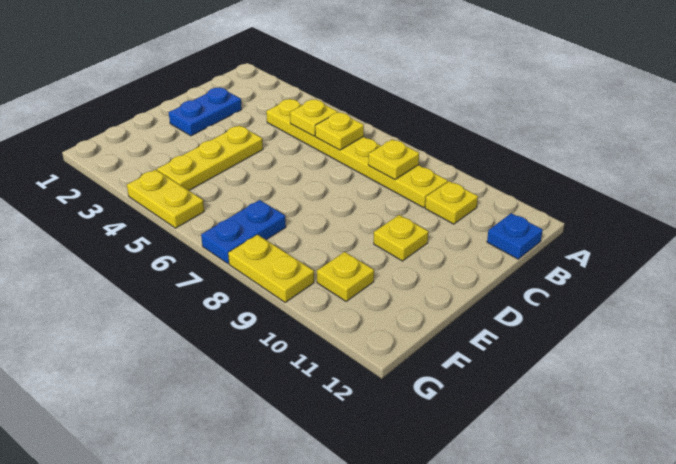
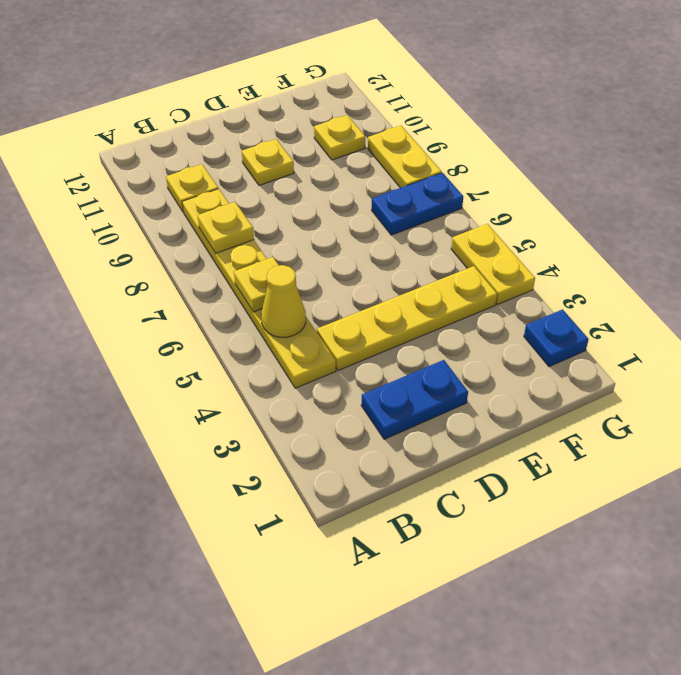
yellow plate B5 level 2 -> yellow cone B5 level 2
blue plate B12 level 1 -> blue plate G2 level 1
yellow plate D4:F4 level 1 -> yellow plate C4:F4 level 1

